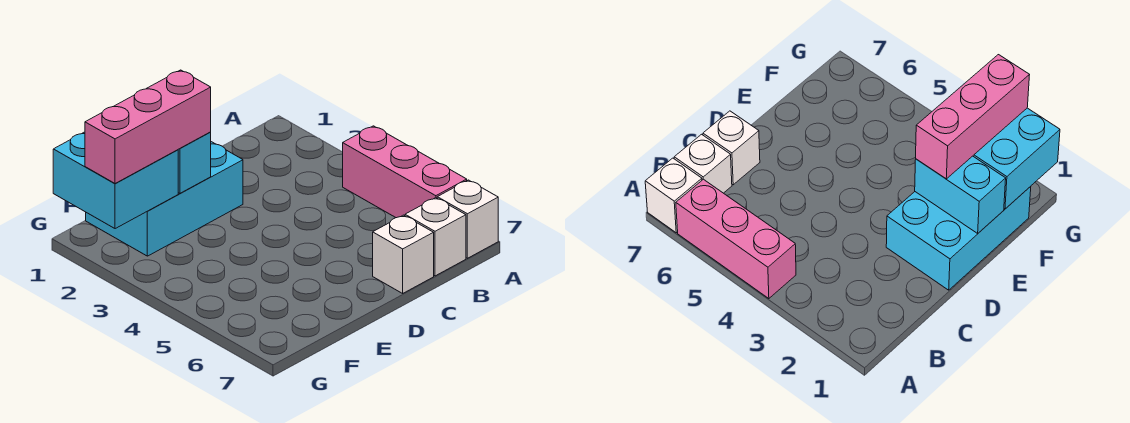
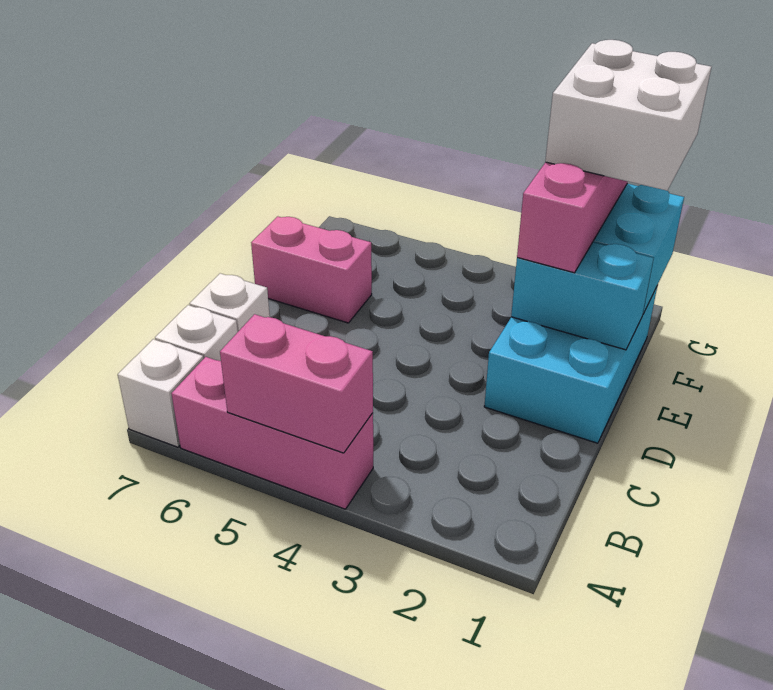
none -> pink brick A4:A5 level 2
none -> pink brick E6:E7 level 1
none -> white brick F1:G2 level 4

